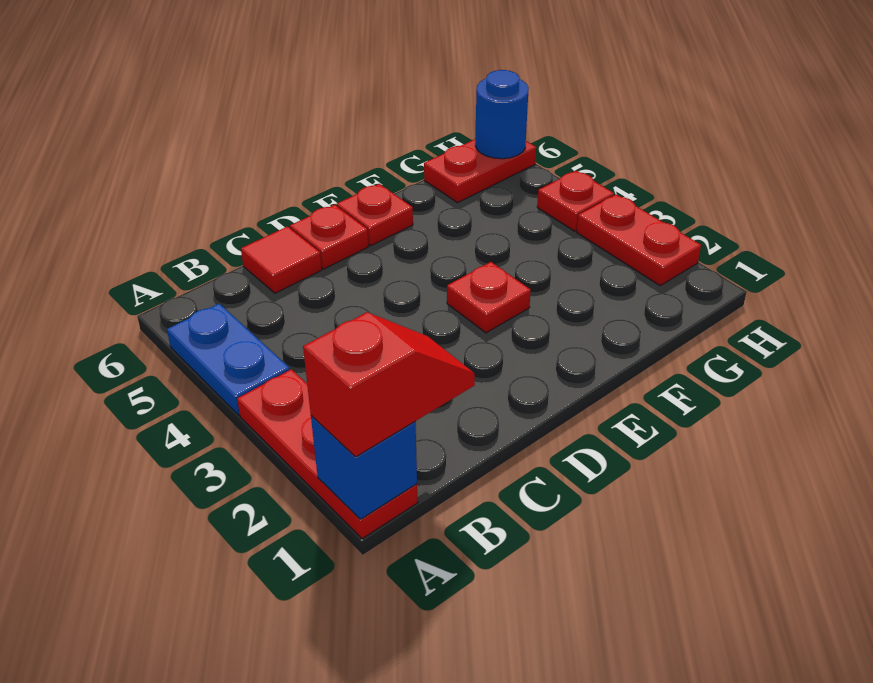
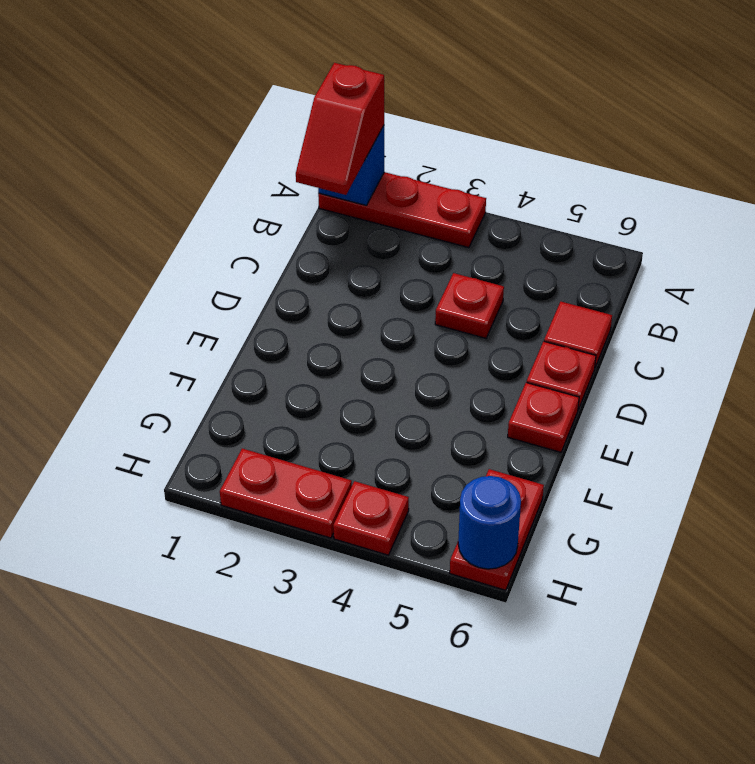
blue plate A4:A5 level 1 -> none
red plate E3 level 1 -> red plate C4 level 1

